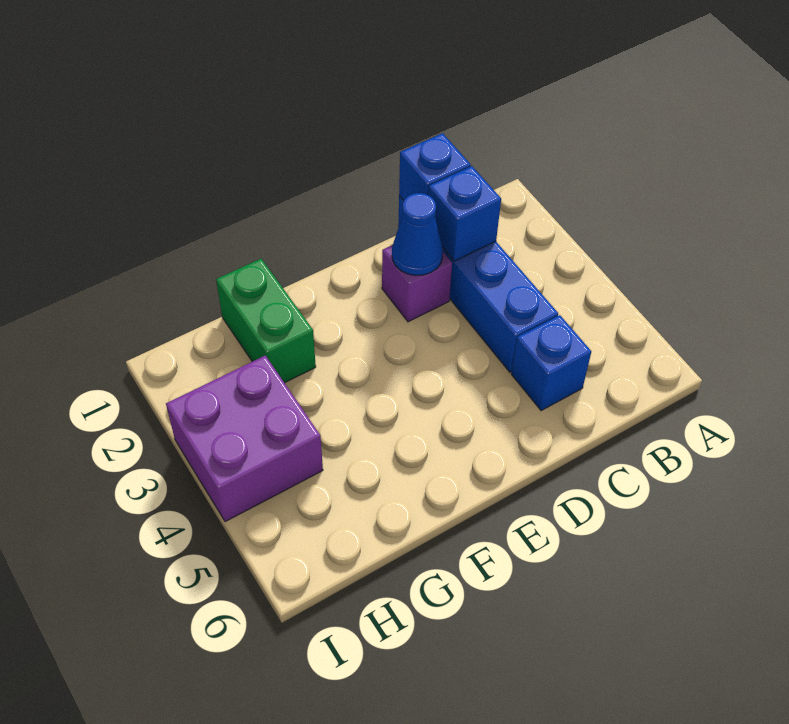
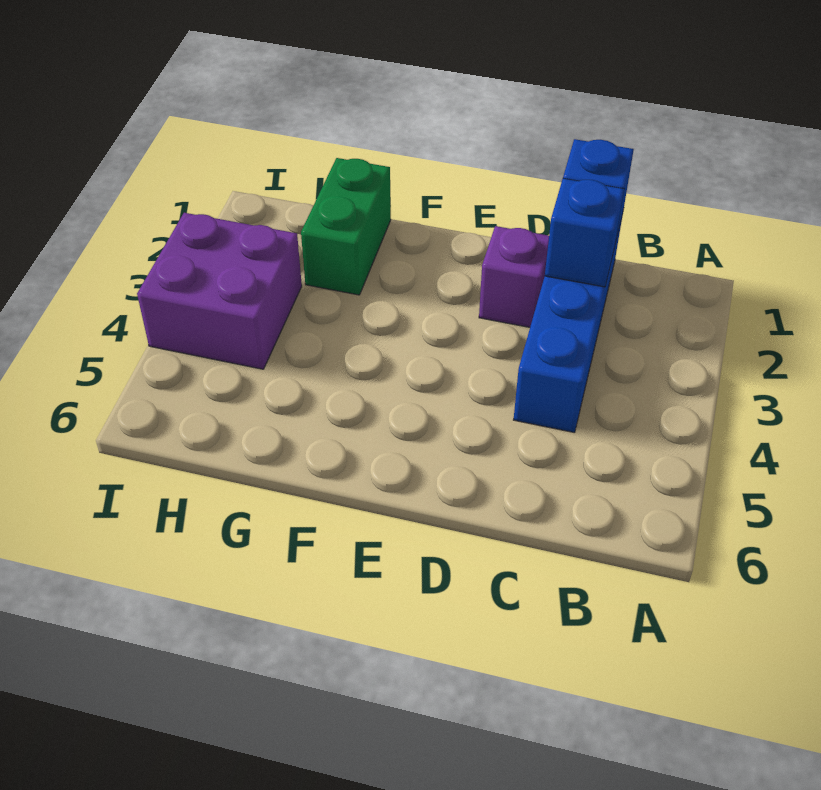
blue brick C5 level 1 -> none
blue cone D2 level 2 -> none

